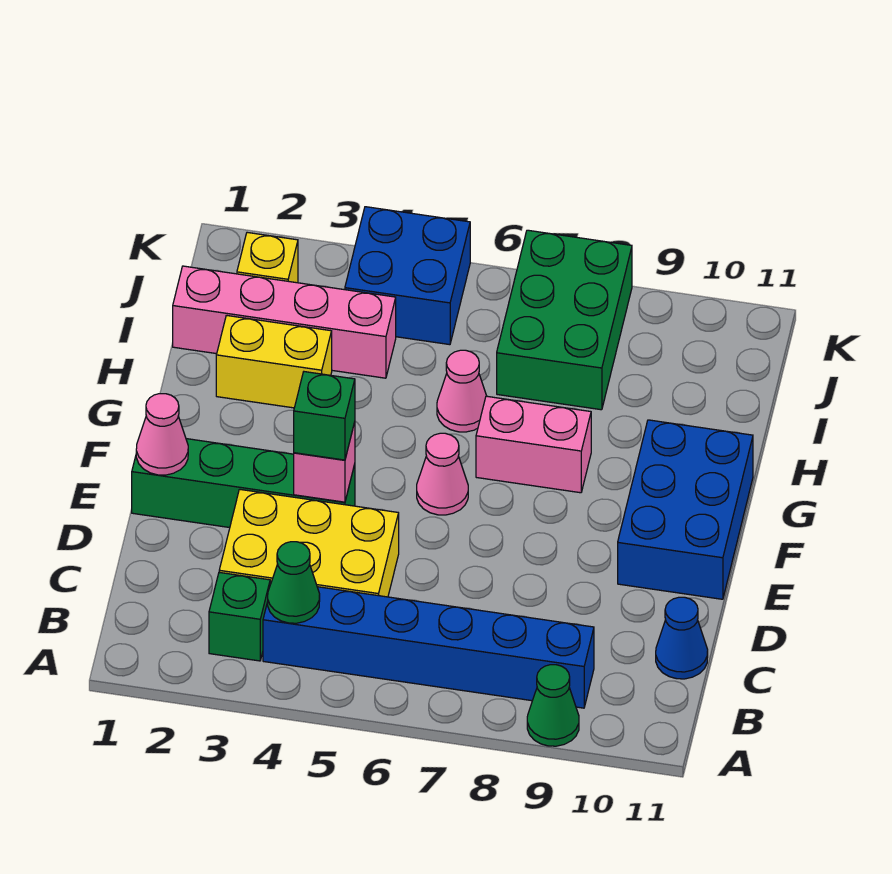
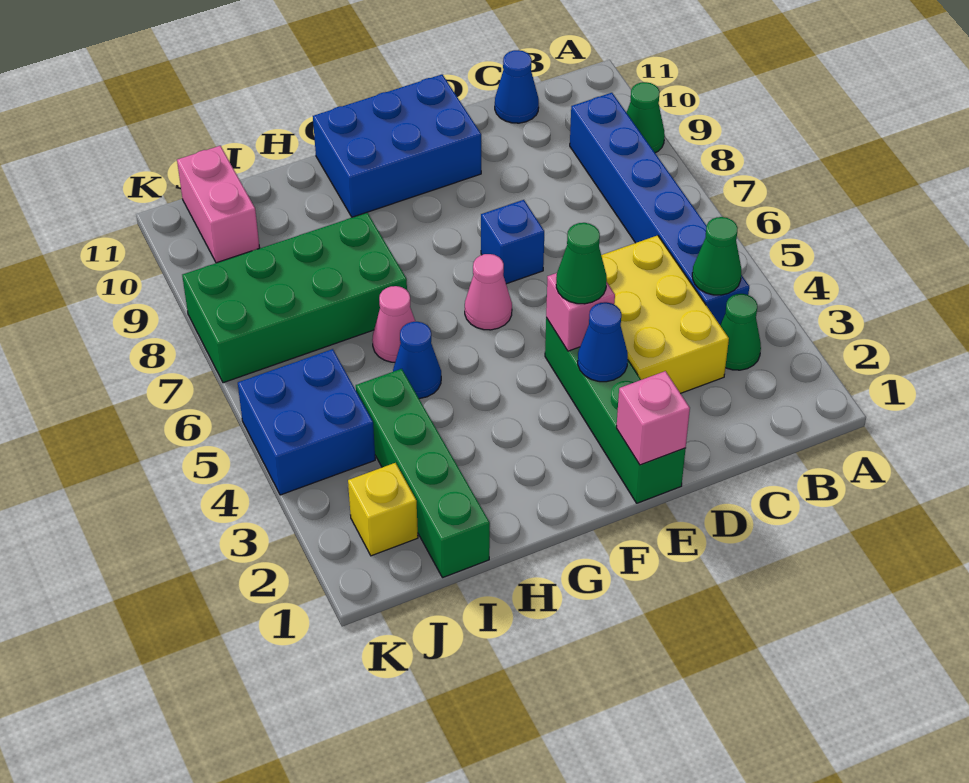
green brick B3 level 1 -> green cone B3 level 1
pink cone E1 level 2 -> pink brick E1 level 2
none -> blue cone E3 level 2
green brick E4 level 3 -> green cone E4 level 3
none -> blue brick E7 level 1
pink brick G7:G8 level 1 -> pink brick J10:J11 level 1
yellow brick H2:H3 level 1 -> none
none -> blue cone H5 level 1
pink brick I1:I4 level 1 -> green brick I1:I4 level 1
green brick I7:K8 level 1 -> green brick H7:K8 level 1

